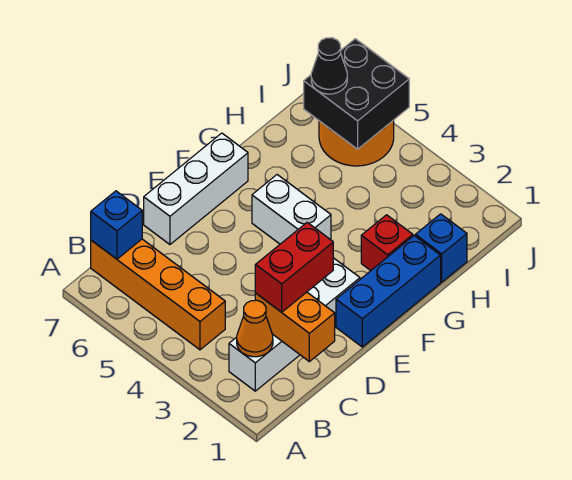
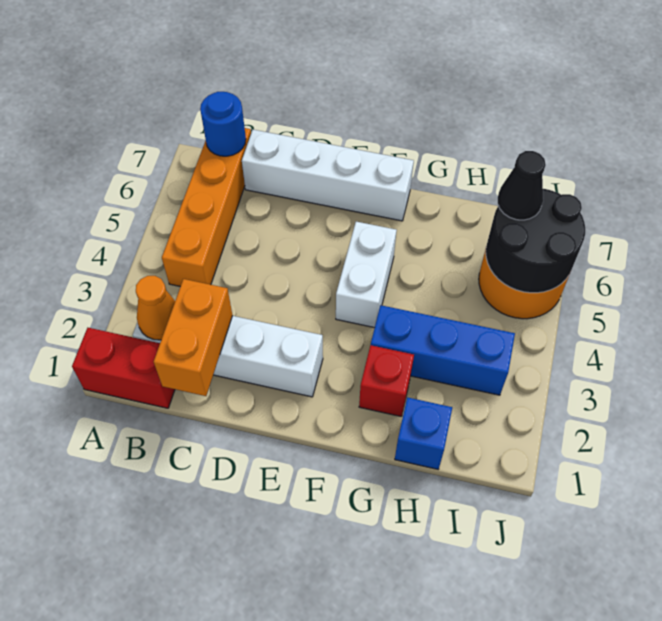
blue brick B7 level 2 -> blue round brick B7 level 2
red brick C2:D2 level 3 -> red brick A1:B1 level 1
white brick D7:F7 level 1 -> white brick C7:F7 level 1
blue brick E1:G1 level 1 -> blue brick G3:I3 level 1
black brick I5:J6 level 2 -> black round brick I5:J6 level 2

